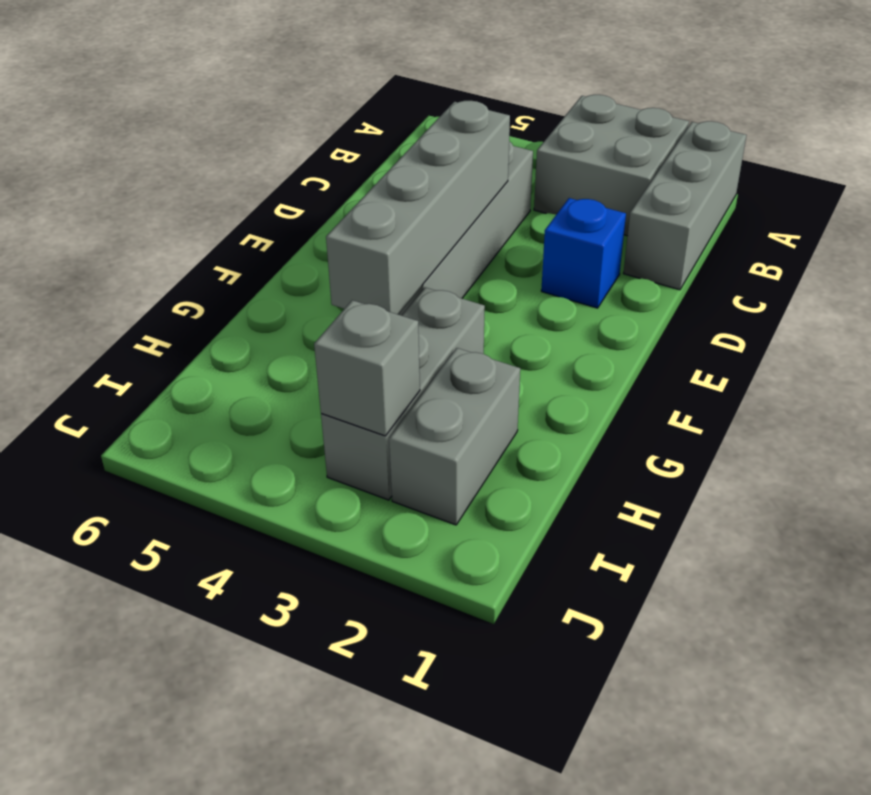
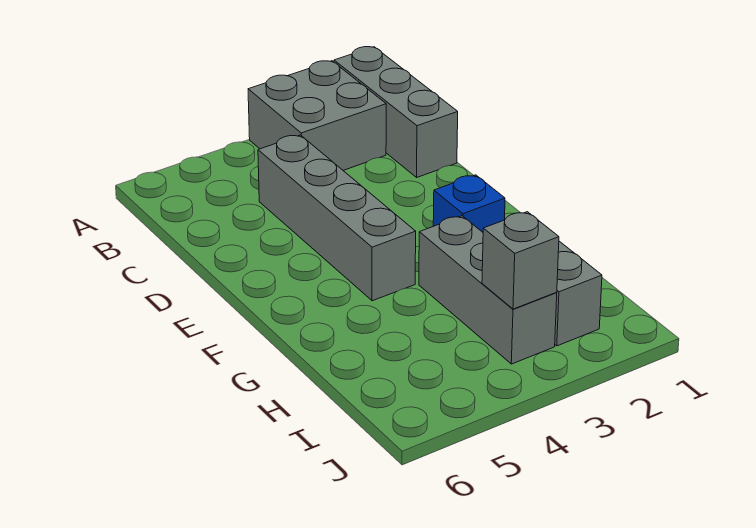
blue brick D2 level 1 -> blue brick F2 level 1
grey brick D4:G4 level 2 -> none

